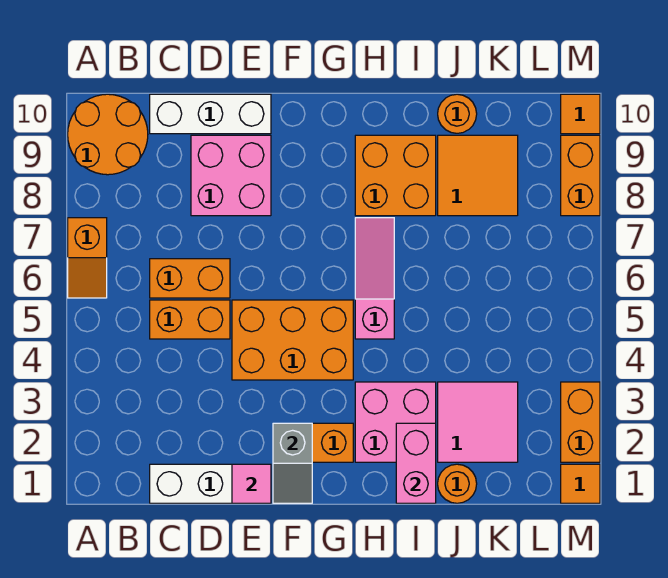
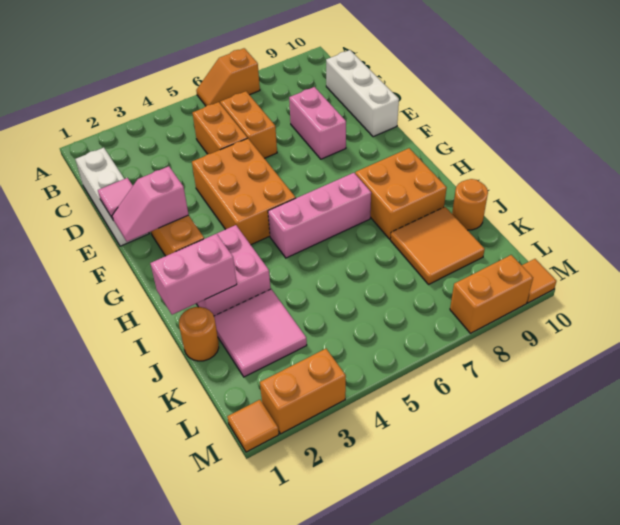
orange round brick A9:B10 level 1 -> none
pink brick D8:E9 level 1 -> pink brick D8:E8 level 1
grey slope F1:F2 level 2 top 2 -> pink slope F1:F2 level 2 top 2
pink slope H5:H7 level 1 top 5 -> pink brick H5:H7 level 1

